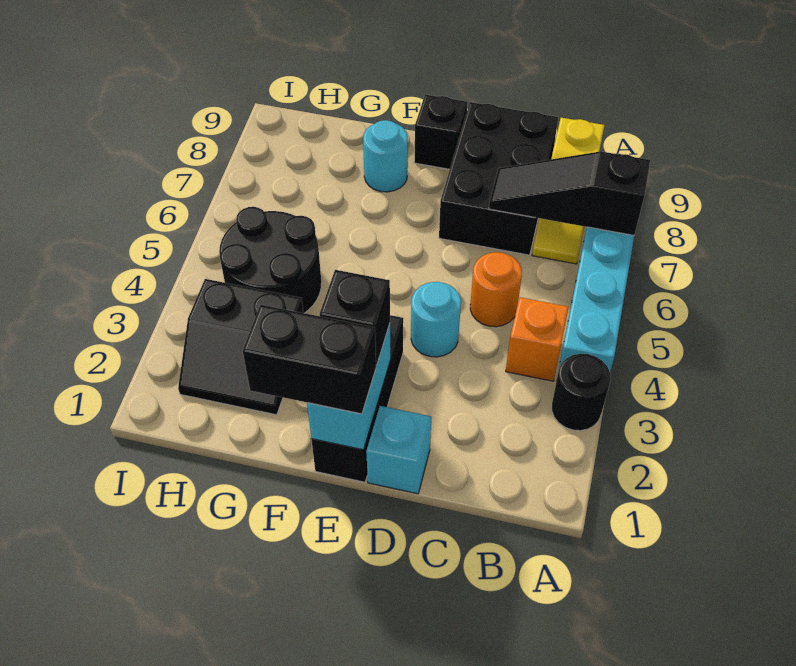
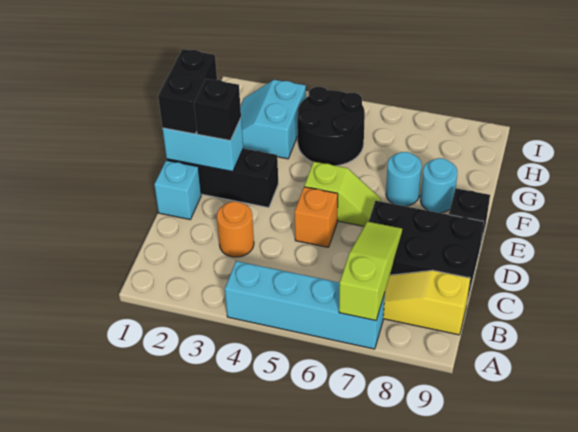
black round brick A3 level 1 -> none
black slope A7:C7 level 2 top A -> lime slope A7:C7 level 2 top A
orange brick B4 level 1 -> orange brick D5 level 1
orange round brick C5 level 1 -> orange round brick C3 level 1
cyan round brick D4 level 1 -> cyan round brick F7 level 1
none -> lime slope E5:E6 level 1 top 5
black slope G2:H3 level 1 top 3 -> cyan slope G2:H3 level 1 top 3

